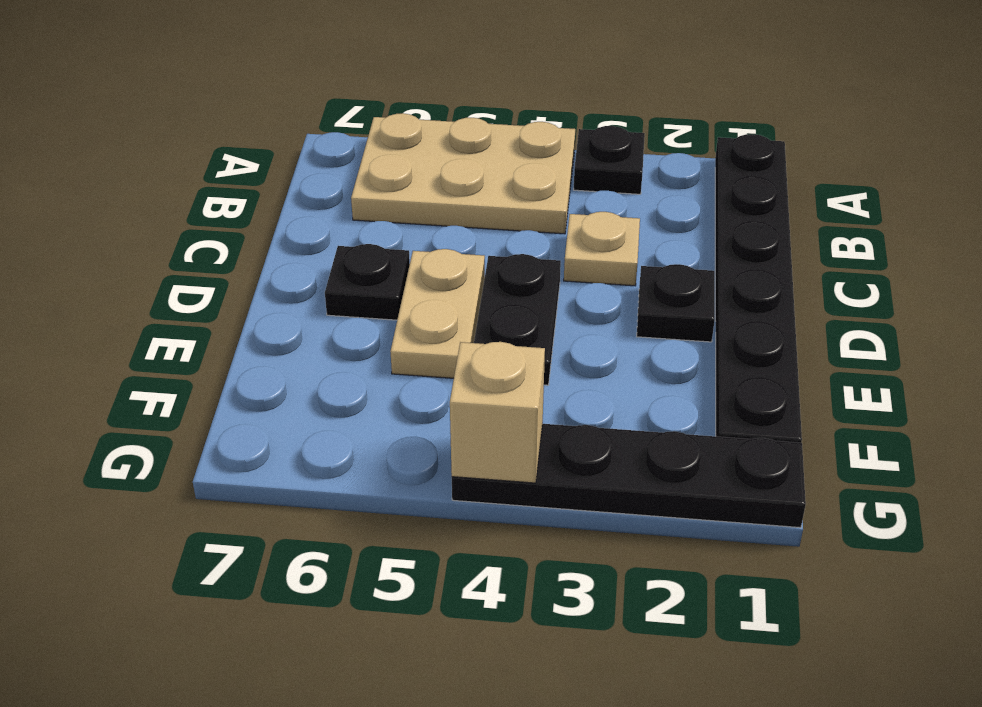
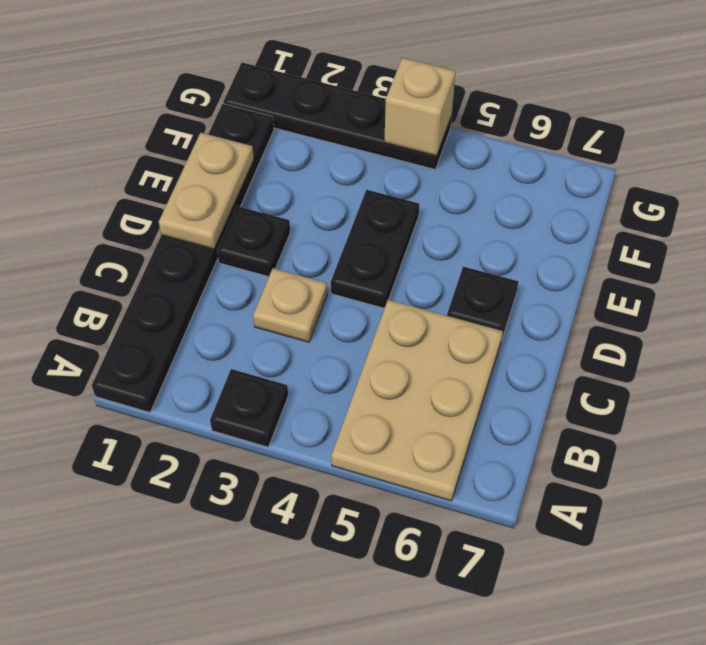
tan plate A4:B6 level 1 -> tan plate A5:C6 level 1
tan plate D5:E5 level 1 -> tan plate D1:E1 level 2

